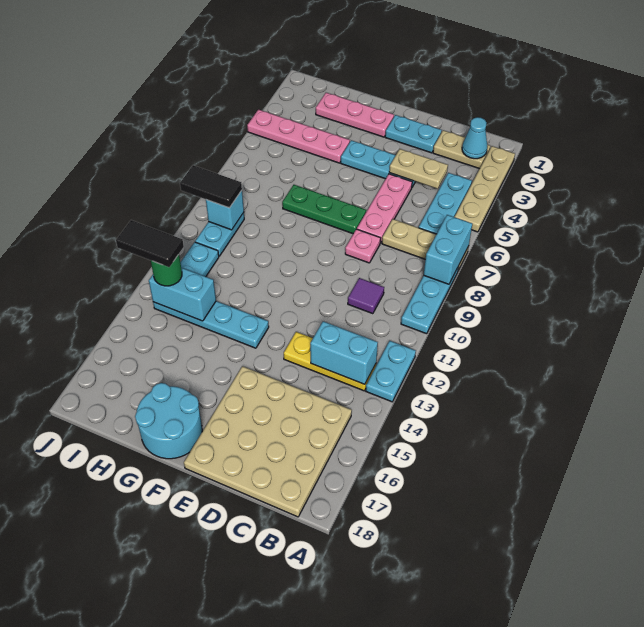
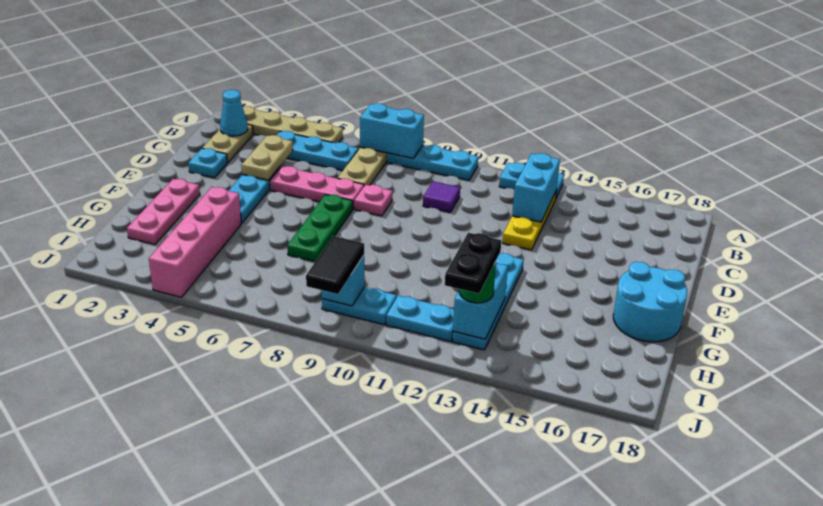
tan plate B15:E18 level 1 -> none
cyan plate D2:E2 level 1 -> cyan plate D2 level 1
pink plate G4:J4 level 1 -> pink brick G4:J4 level 1
black tile I13:J13 level 4 -> black plate I13:J13 level 4

